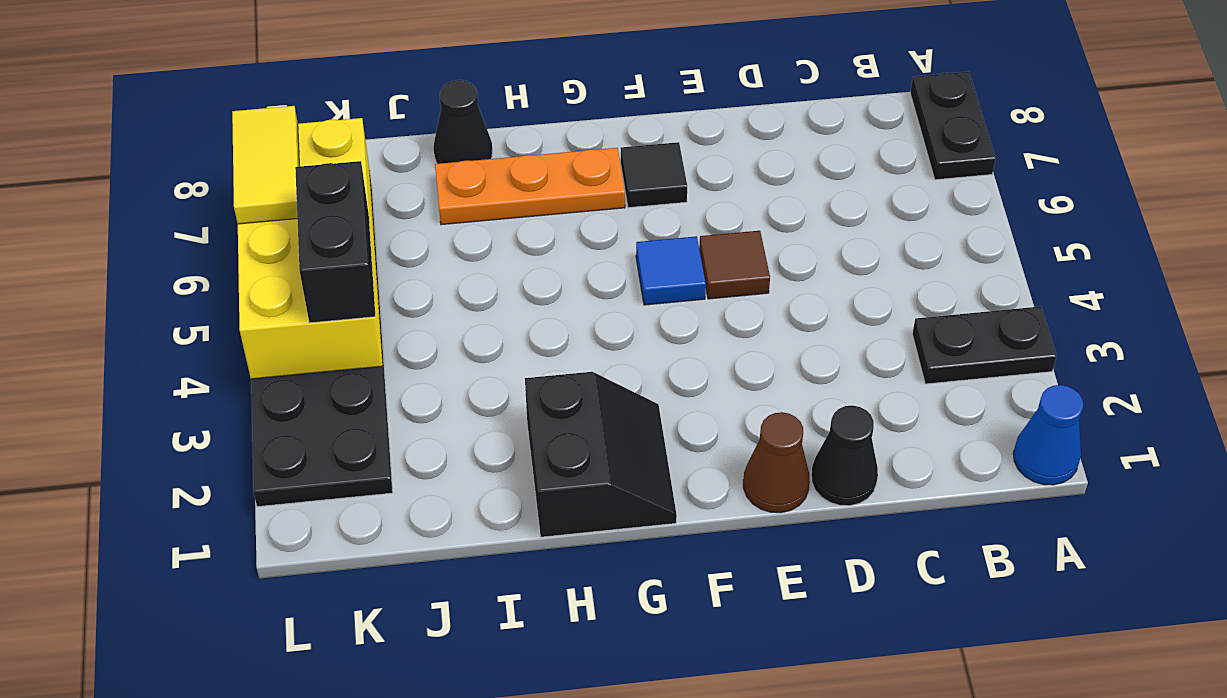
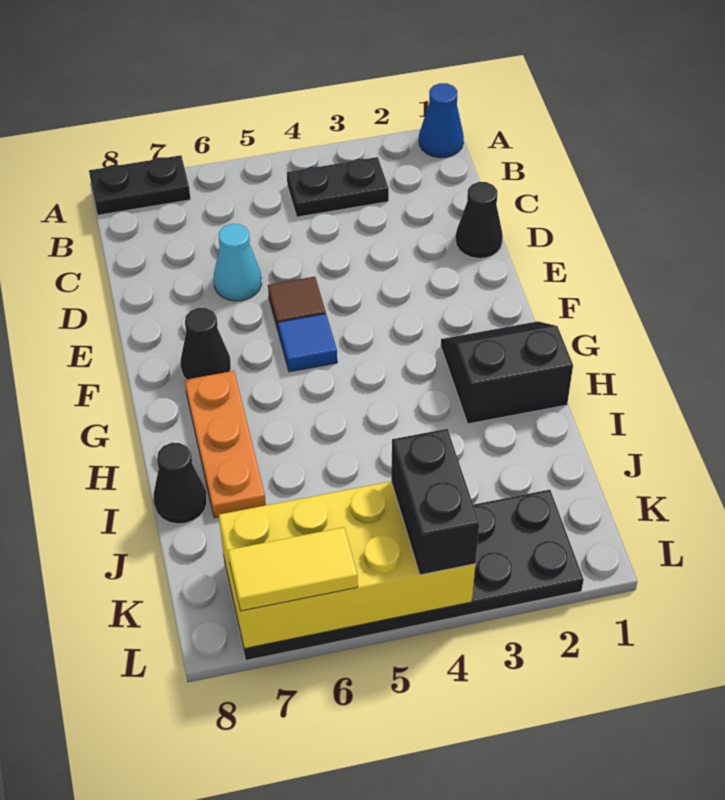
black plate A3:B3 level 1 -> black plate B3:B4 level 1
none -> cyan cone D6 level 1
brown cone E1 level 1 -> none
black tile F7 level 1 -> black cone F7 level 1
black brick K4:K5 level 3 -> black brick K4:L4 level 3

